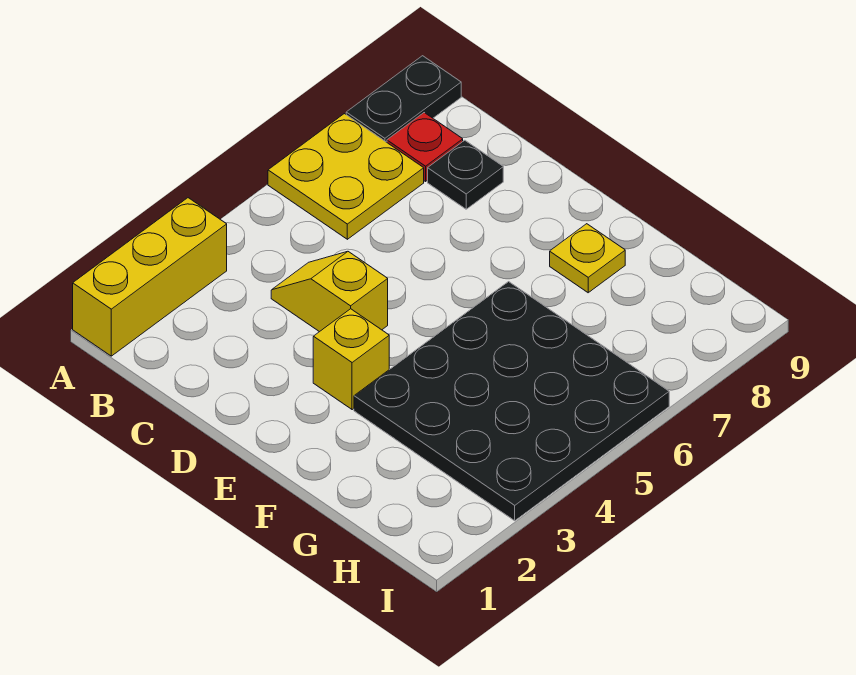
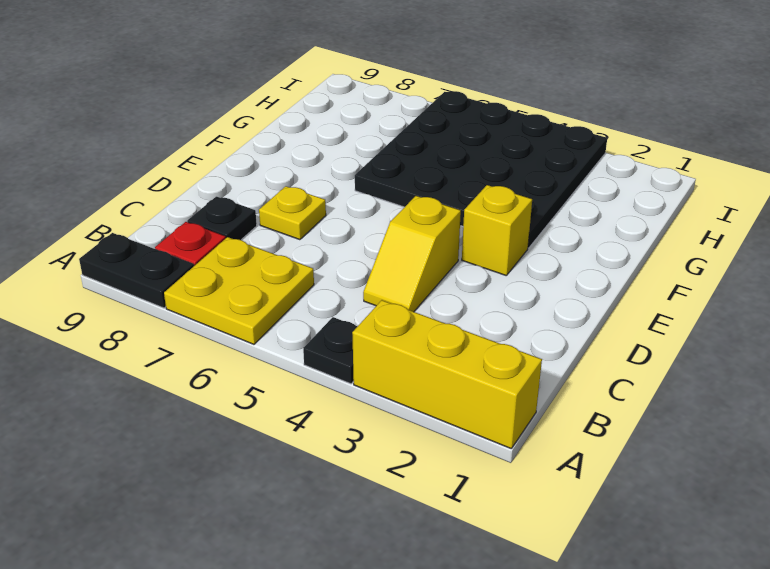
none -> black plate A4 level 1
yellow plate F8 level 1 -> yellow plate D7 level 1

